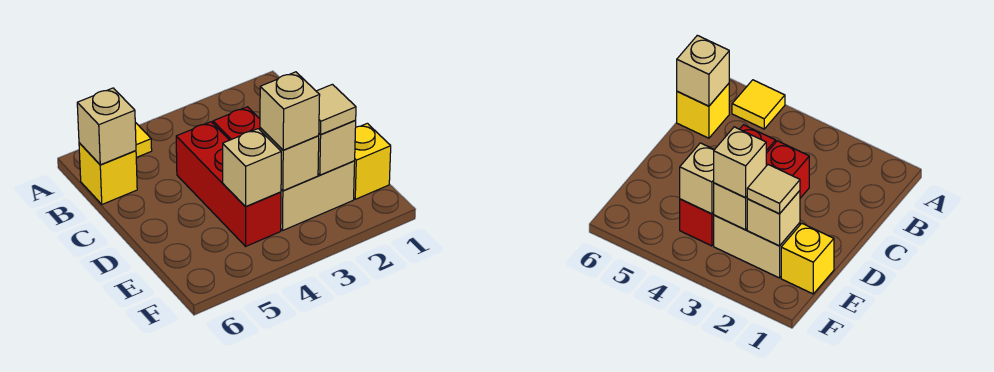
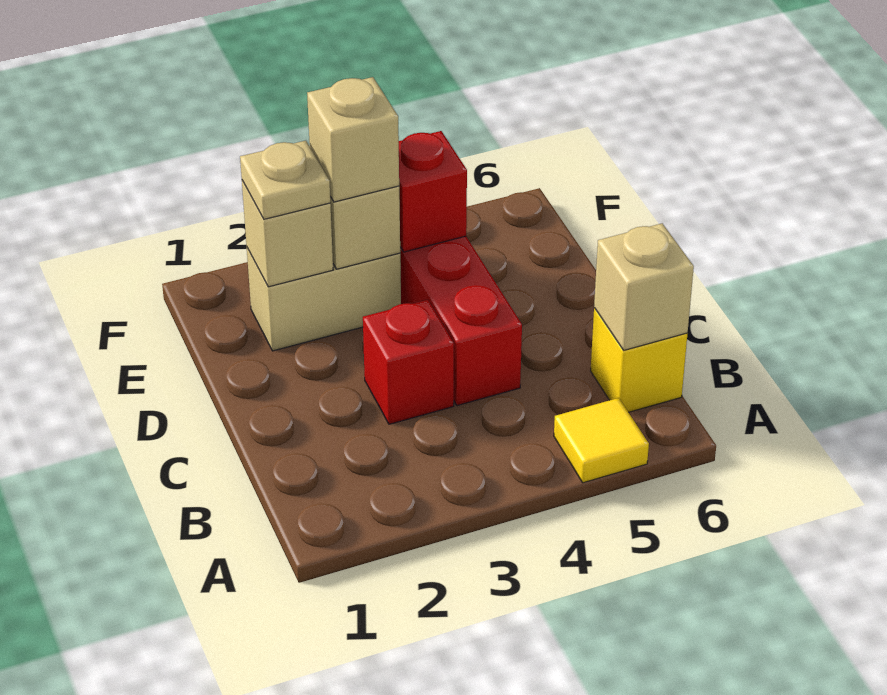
yellow brick E1 level 1 -> none
tan tile E2 level 3 -> tan plate E2 level 3
tan brick E4 level 2 -> red brick E4 level 2

